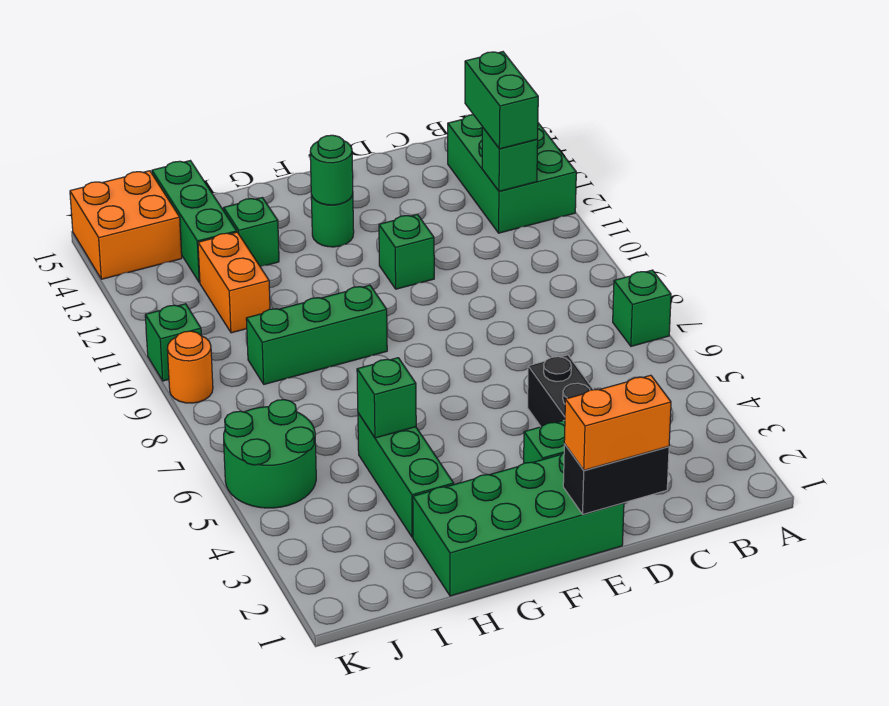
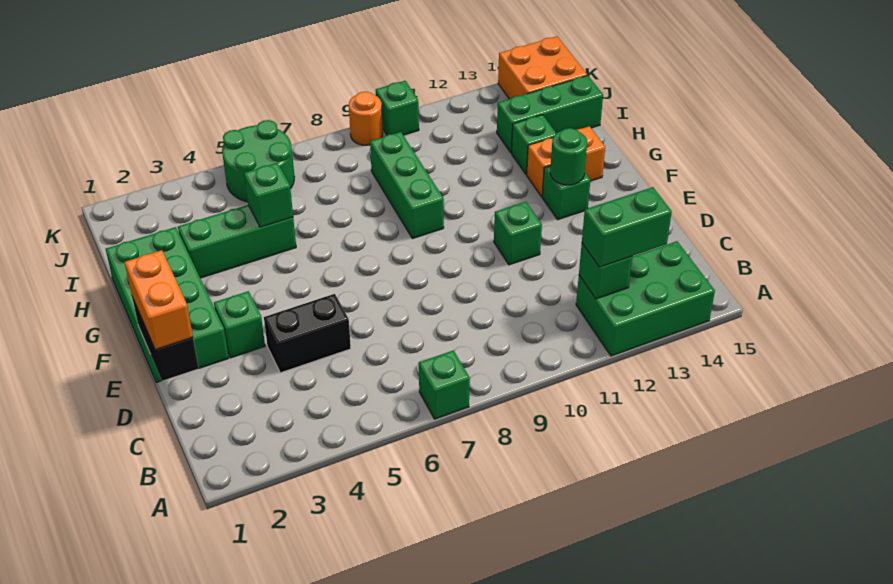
green round brick F13 level 1 -> green brick F13 level 1
orange brick I11:I12 level 1 -> orange brick G13:G14 level 1

